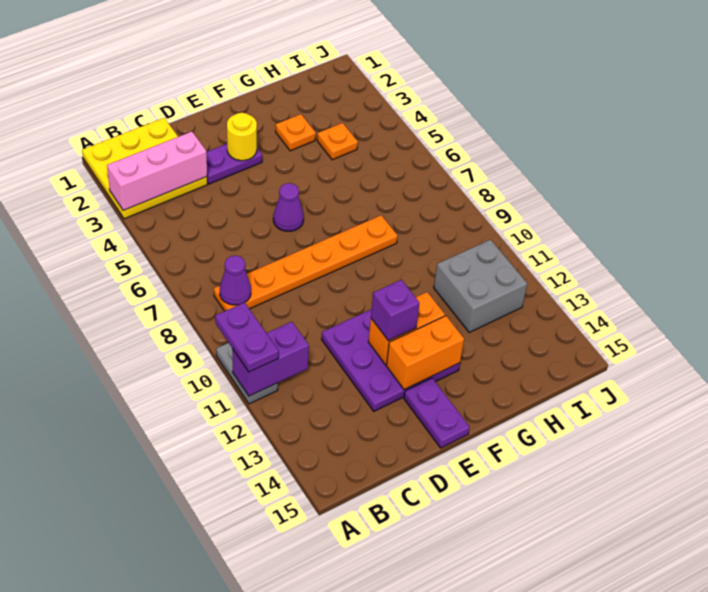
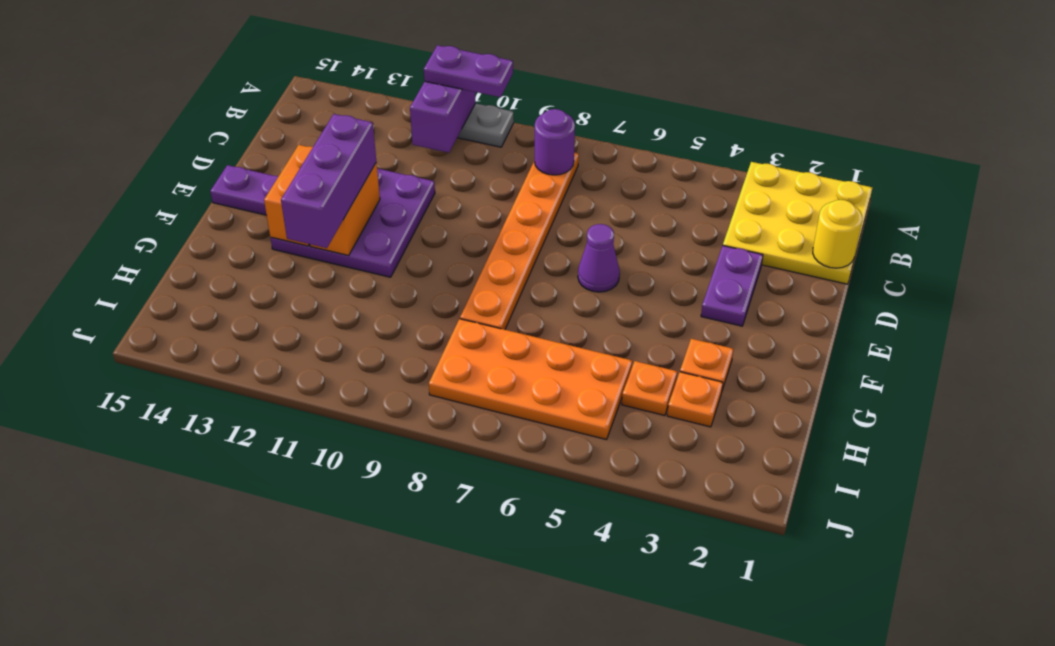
pink brick A3:C3 level 2 -> none
purple cone B8 level 2 -> purple round brick B8 level 2
yellow round brick E3 level 2 -> yellow round brick C1 level 2
purple brick E12 level 3 -> purple brick E12:G12 level 3
none -> orange plate H3 level 1
none -> orange plate H5:I8 level 1
grey brick H11:I12 level 1 -> none

